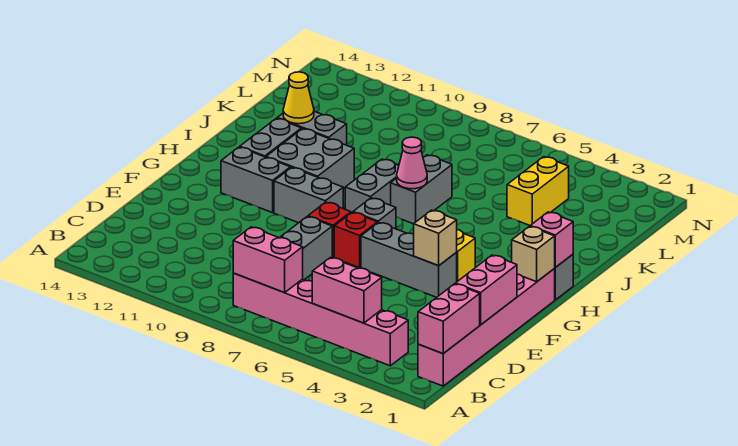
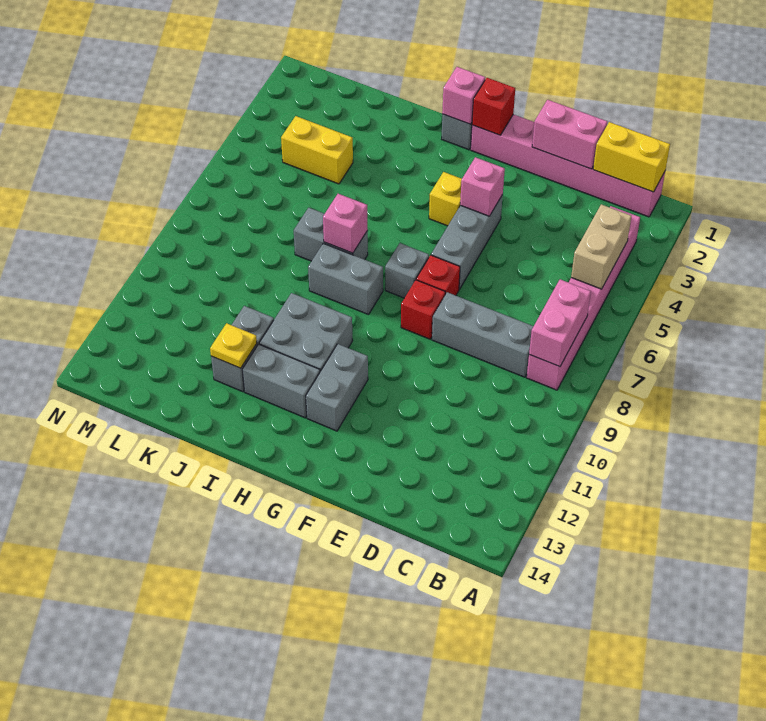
pink brick B1:C1 level 2 -> yellow brick B1:C1 level 2
pink brick B4:B5 level 2 -> tan brick B4:B5 level 2
tan brick F4 level 2 -> pink brick F4 level 2
tan brick G1 level 2 -> red brick G1 level 2
grey brick G9:G10 level 1 -> none
pink cone I7 level 2 -> pink brick I7 level 2
yellow cone J12 level 2 -> yellow plate J12 level 2

